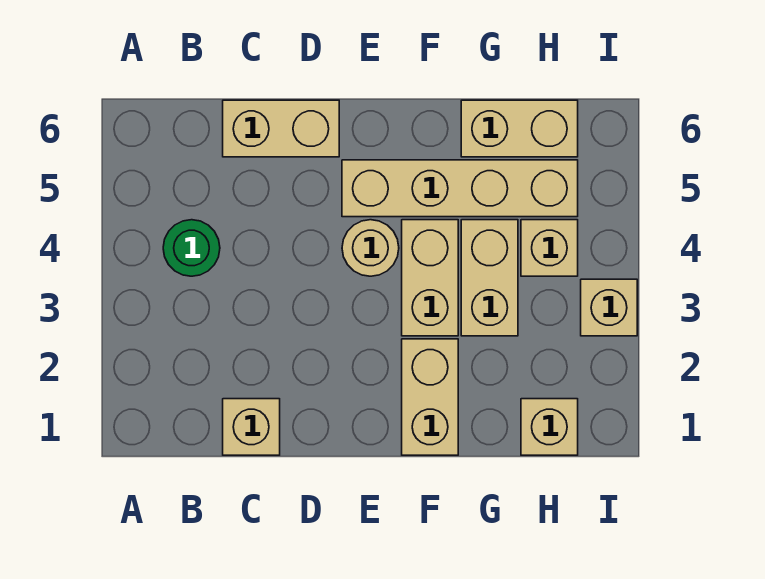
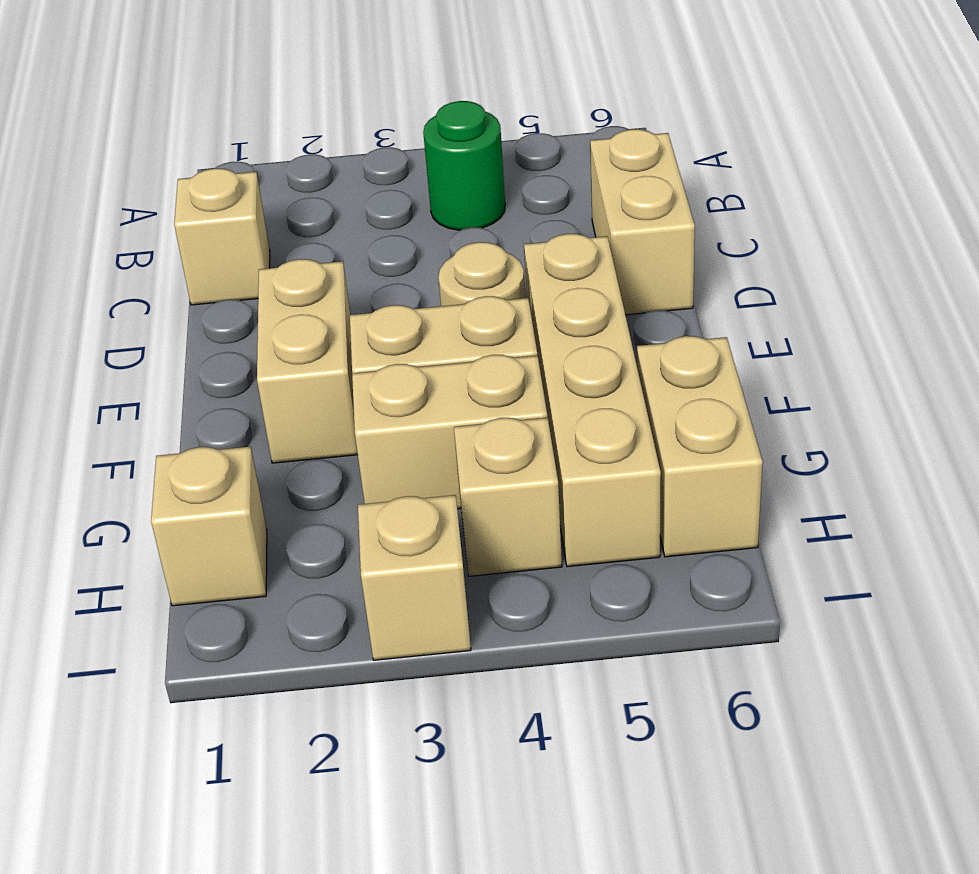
tan brick F1:F2 level 1 -> tan brick E2:F2 level 1

